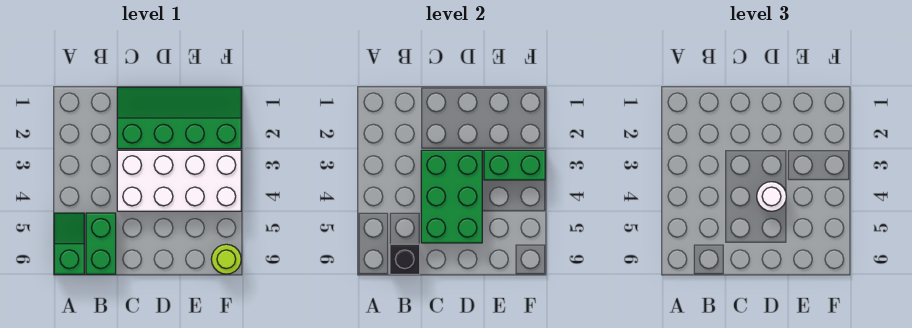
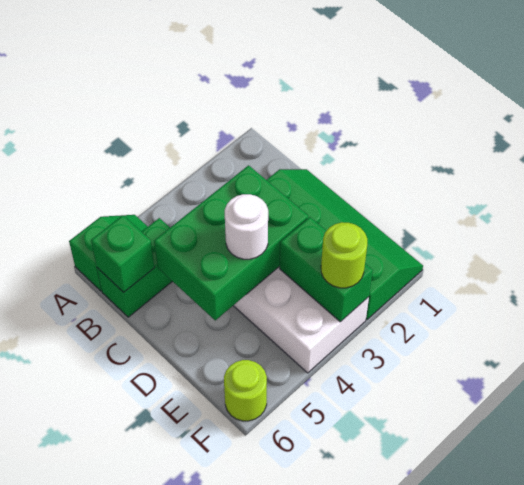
black brick B6 level 2 -> green brick B6 level 2
none -> lime round brick F3 level 3

